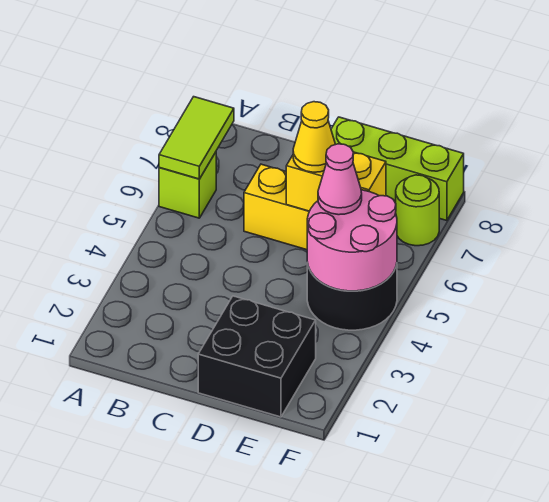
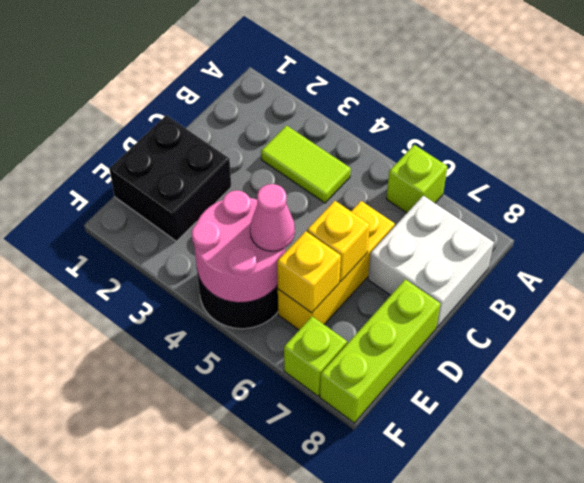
lime tile A6:A7 level 2 -> lime tile B3:B4 level 1
none -> white brick B7:C8 level 1
yellow cone D6 level 3 -> none
lime round brick F7 level 1 -> lime brick F7 level 1

